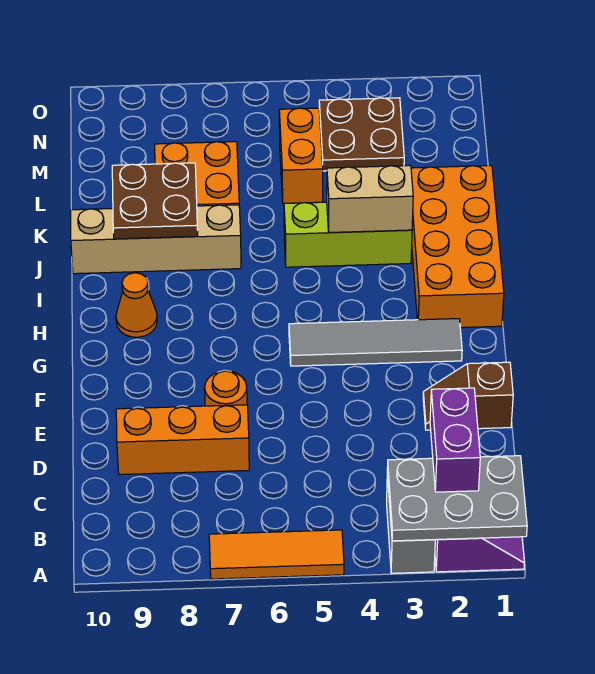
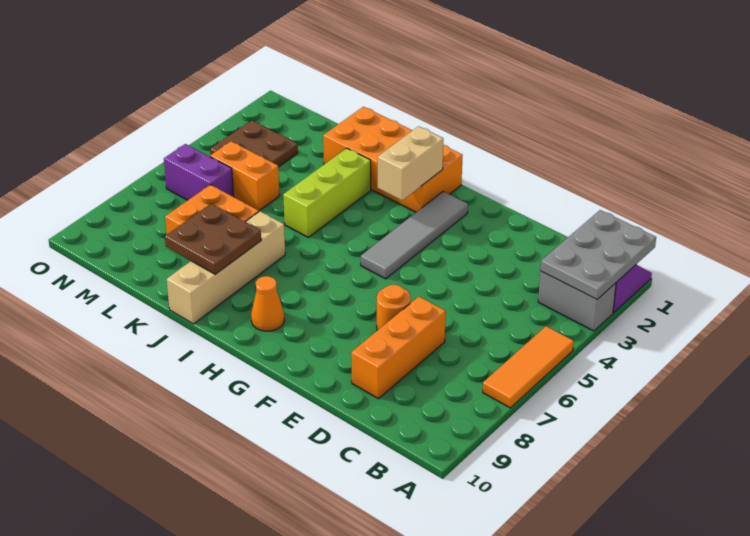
purple brick B2:C2 level 3 -> purple brick M6:N6 level 1
brown slope E1:E2 level 1 top 1 -> none
tan brick J3:J4 level 2 -> tan brick H2:H3 level 2

